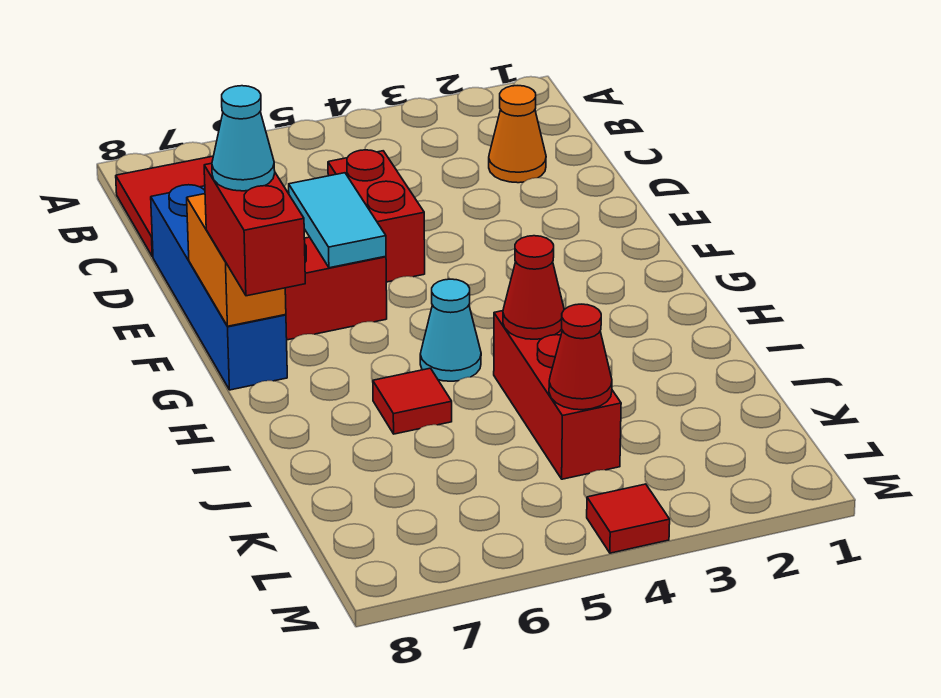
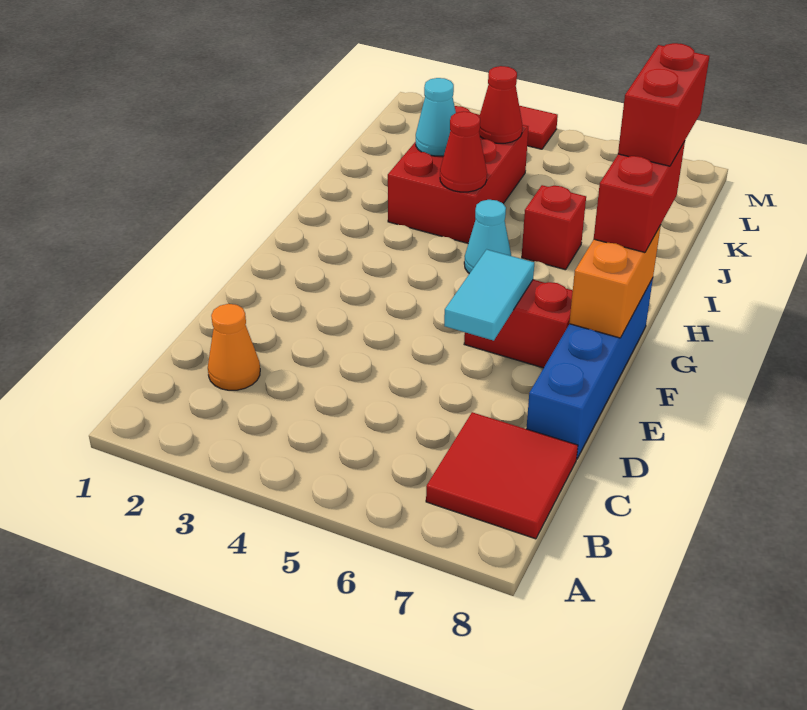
red brick D5:E5 level 1 -> red brick H8:I8 level 4
cyan cone G8 level 4 -> cyan cone J3 level 2
red brick I4:K4 level 1 -> red brick I3:K4 level 1
red tile I6 level 1 -> red brick I6 level 1

